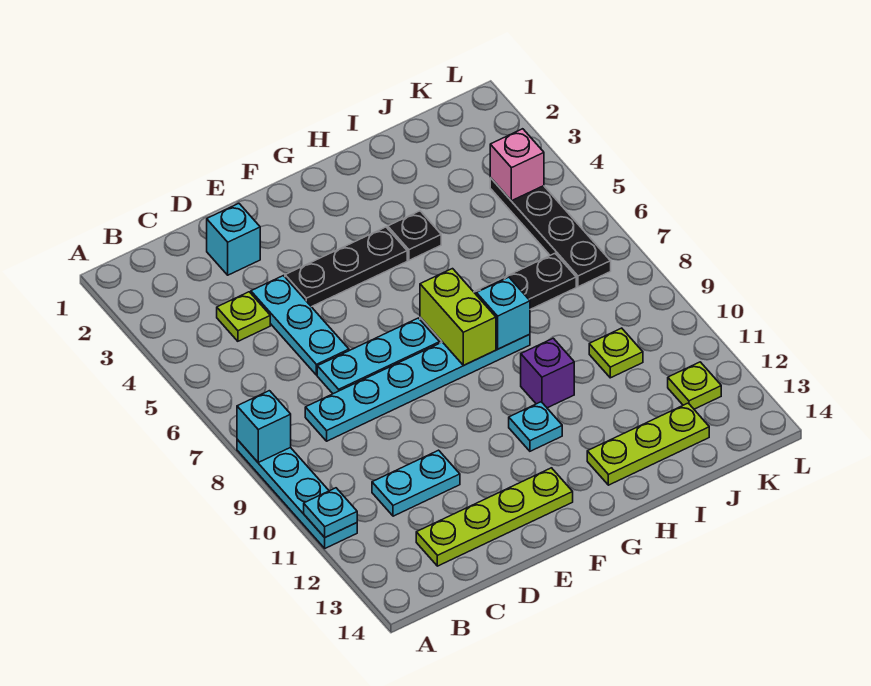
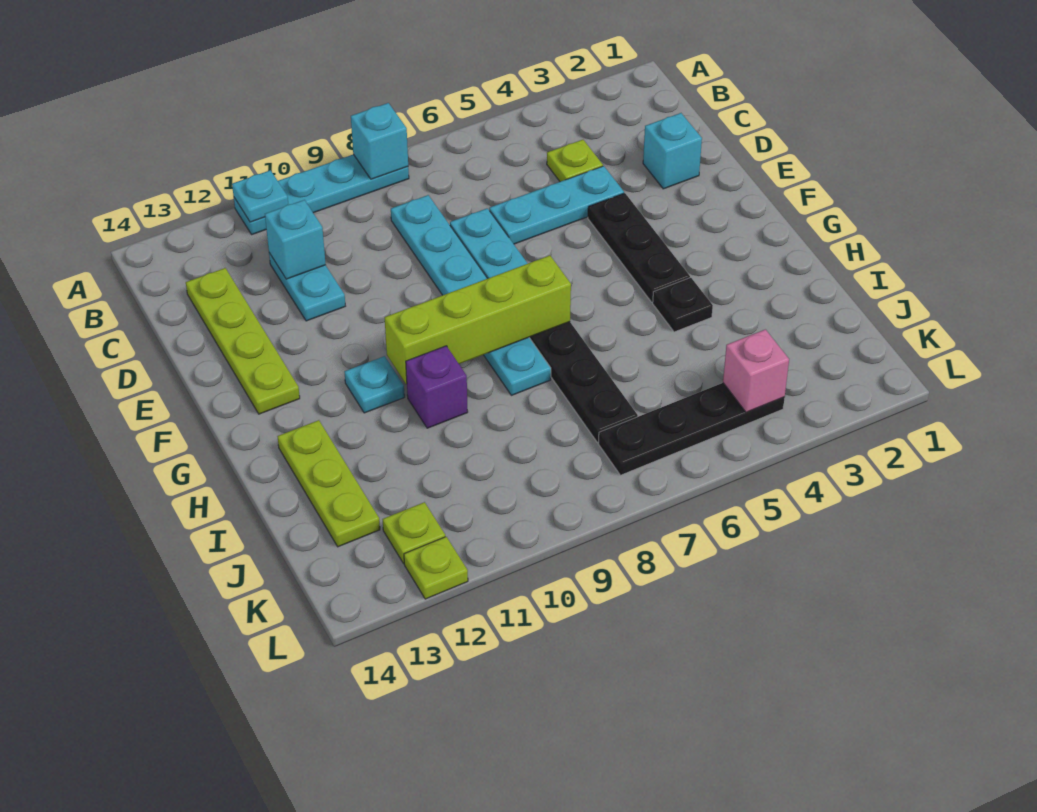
lime brick G7:G8 level 2 -> lime brick G7:G10 level 2
cyan brick H8 level 2 -> cyan brick C11 level 2
lime plate J10 level 1 -> lime plate L12 level 1

